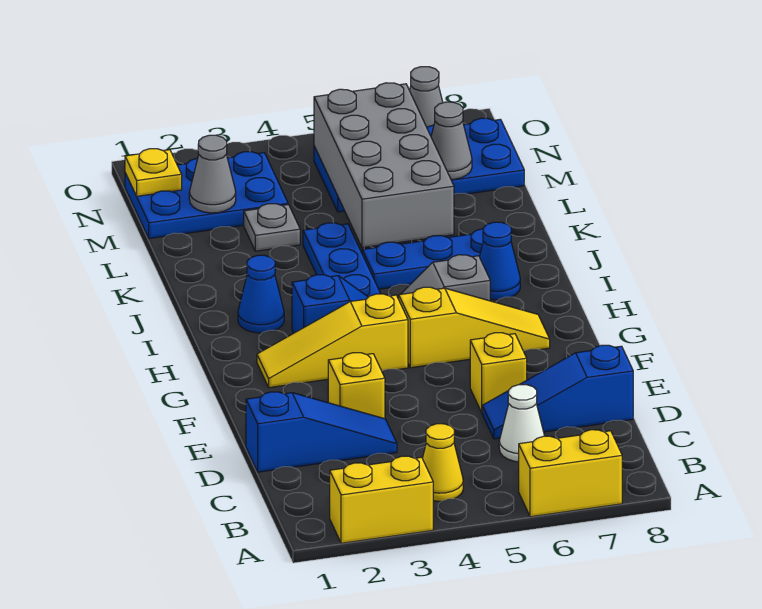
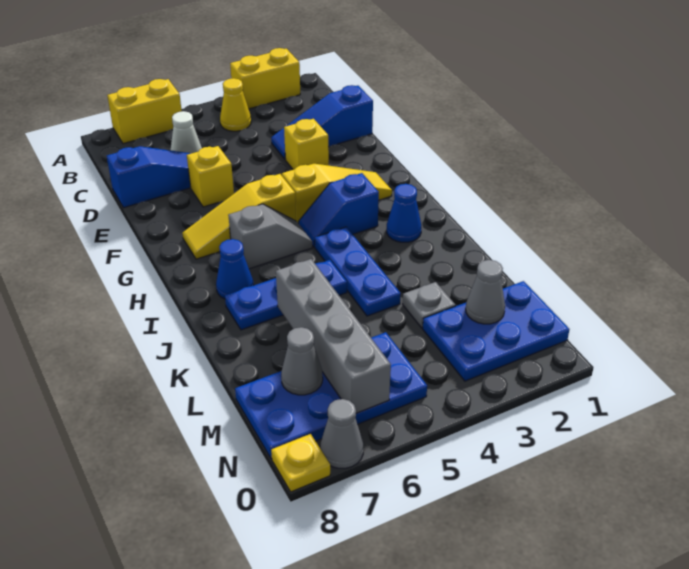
grey brick K5:N6 level 2 -> grey brick K6:N6 level 2
yellow plate N1 level 2 -> yellow plate O8 level 1

